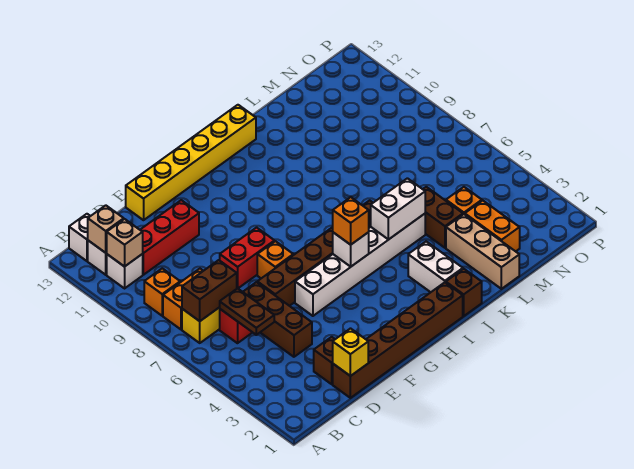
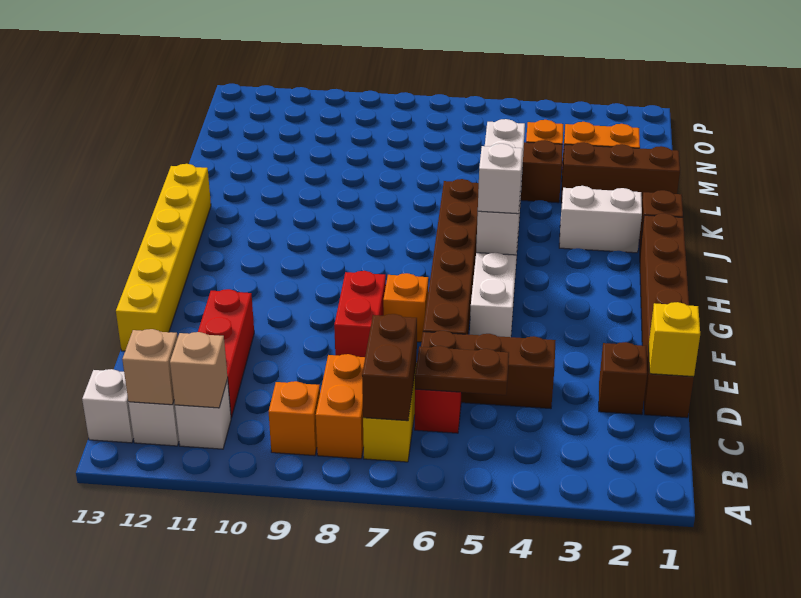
orange brick H5 level 3 -> white brick H5 level 3
tan brick L1:L3 level 1 -> brown brick L1:L3 level 1

